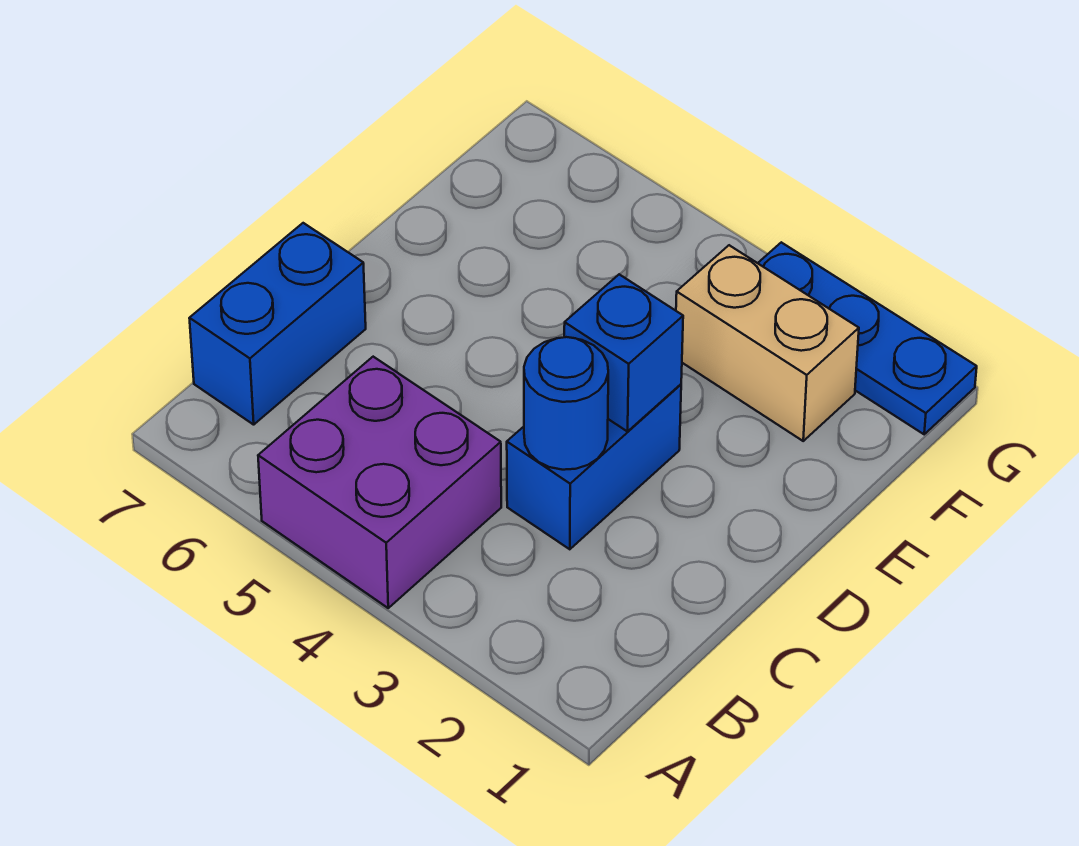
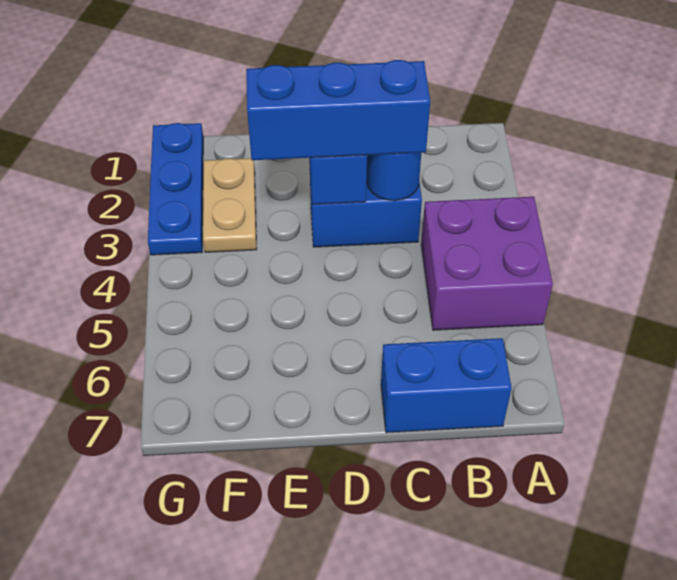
none -> blue brick C3:E3 level 3
tan brick F2:F3 level 1 -> tan plate F2:F3 level 1

